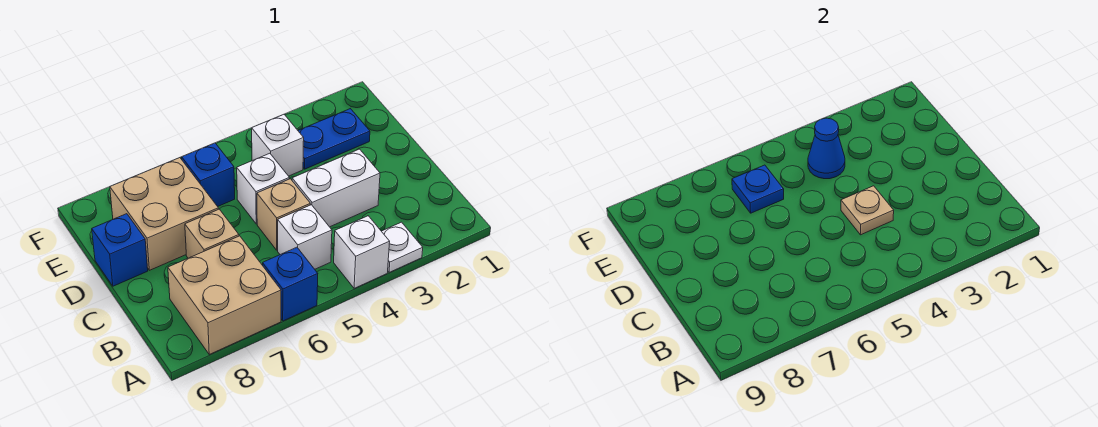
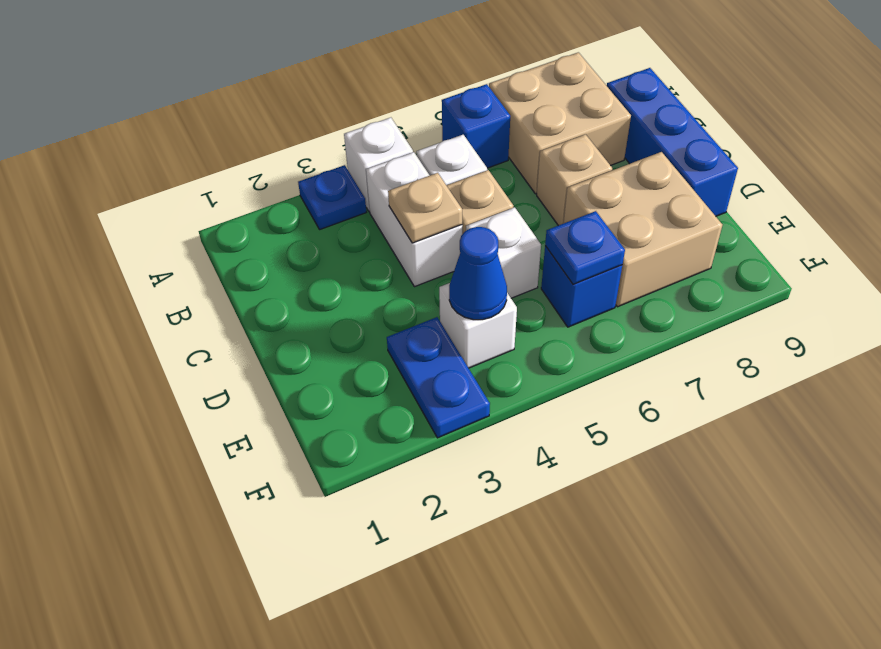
white plate A3 level 1 -> blue plate A3 level 1
white brick C3:C4 level 1 -> white brick B4:C4 level 1
blue brick D9 level 1 -> blue brick B9:D9 level 1
blue plate E2:E3 level 1 -> blue plate E3:F3 level 1

